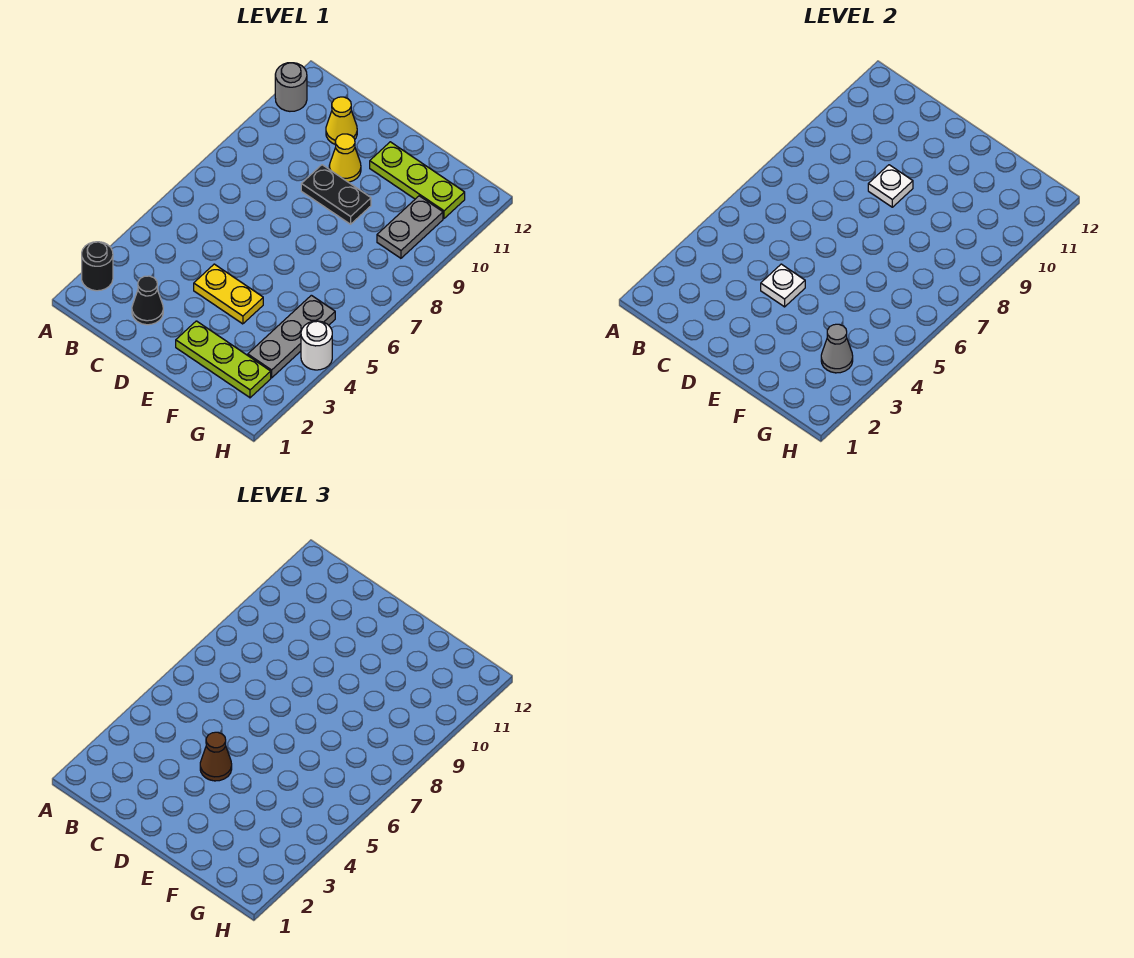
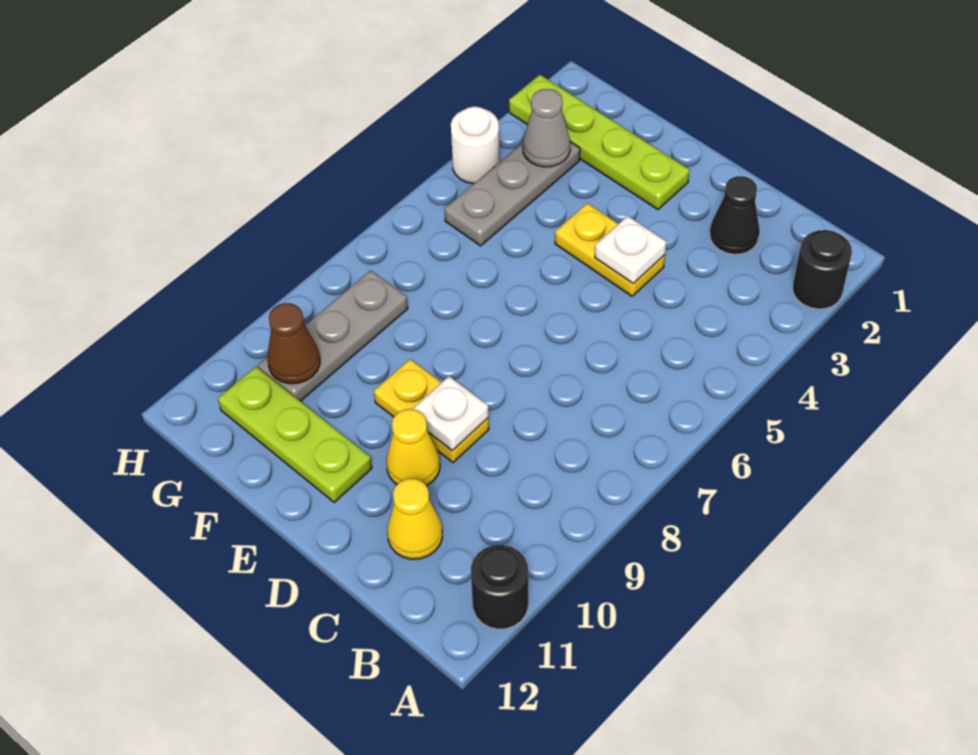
grey round brick A11 level 1 -> black round brick A11 level 1
brown cone D4 level 3 -> brown cone G10 level 2
black plate D9:E9 level 1 -> yellow plate D9:E9 level 1
lime plate E2:G2 level 1 -> lime plate E2:H2 level 1
grey plate G9:G10 level 1 -> grey plate G8:G10 level 1

